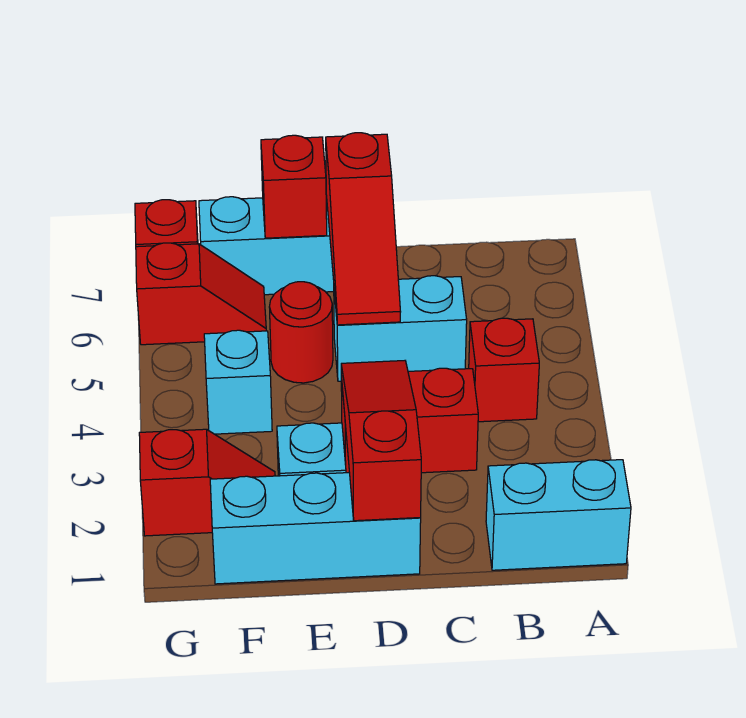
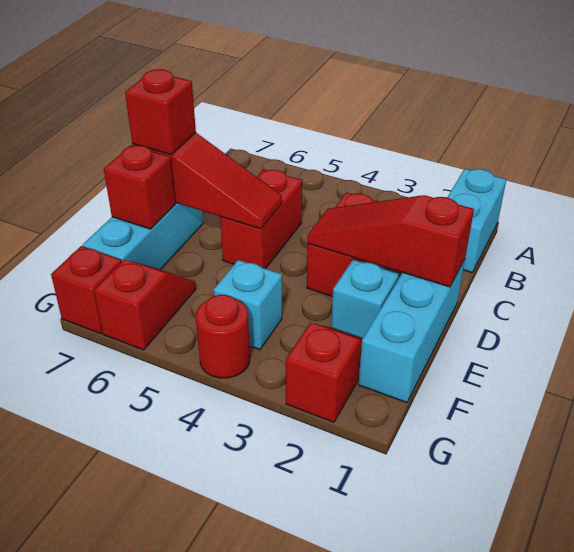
red brick B4 level 1 -> red brick D7 level 3
cyan brick C5:D5 level 1 -> red brick C5:D5 level 1
red round brick E5 level 1 -> red round brick G4 level 1

